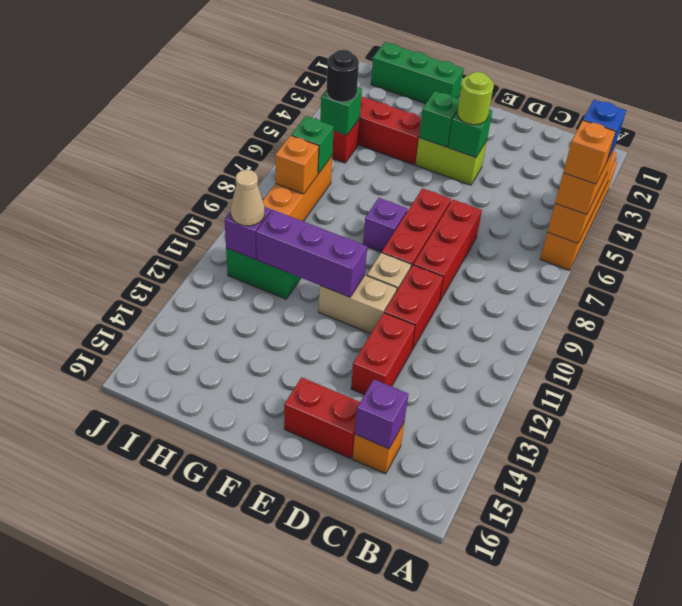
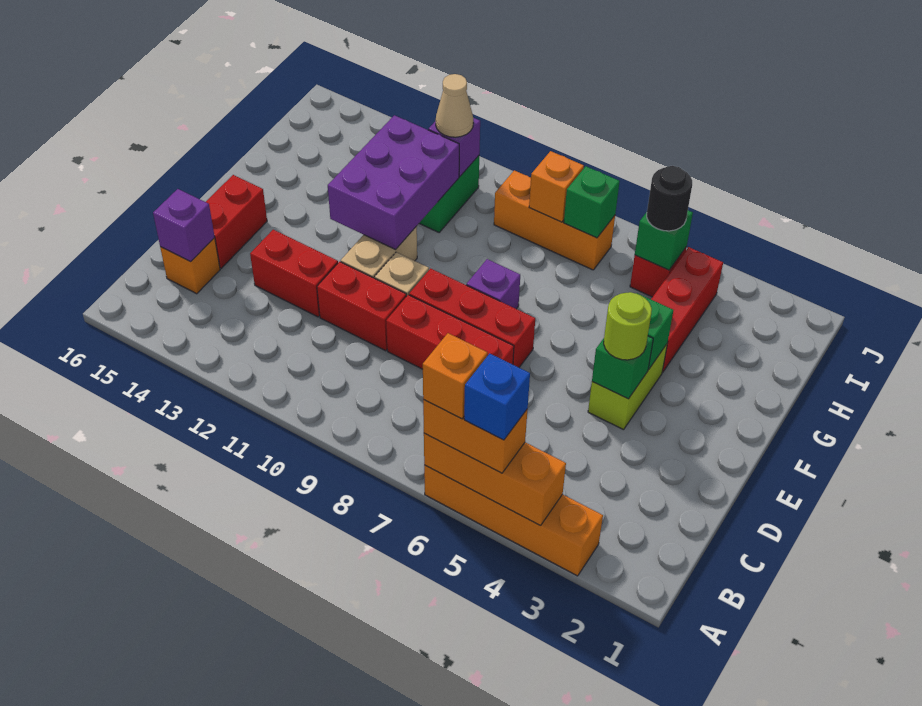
purple brick F11:H11 level 2 -> purple brick F11:H12 level 2
green brick G1:I1 level 1 -> none

